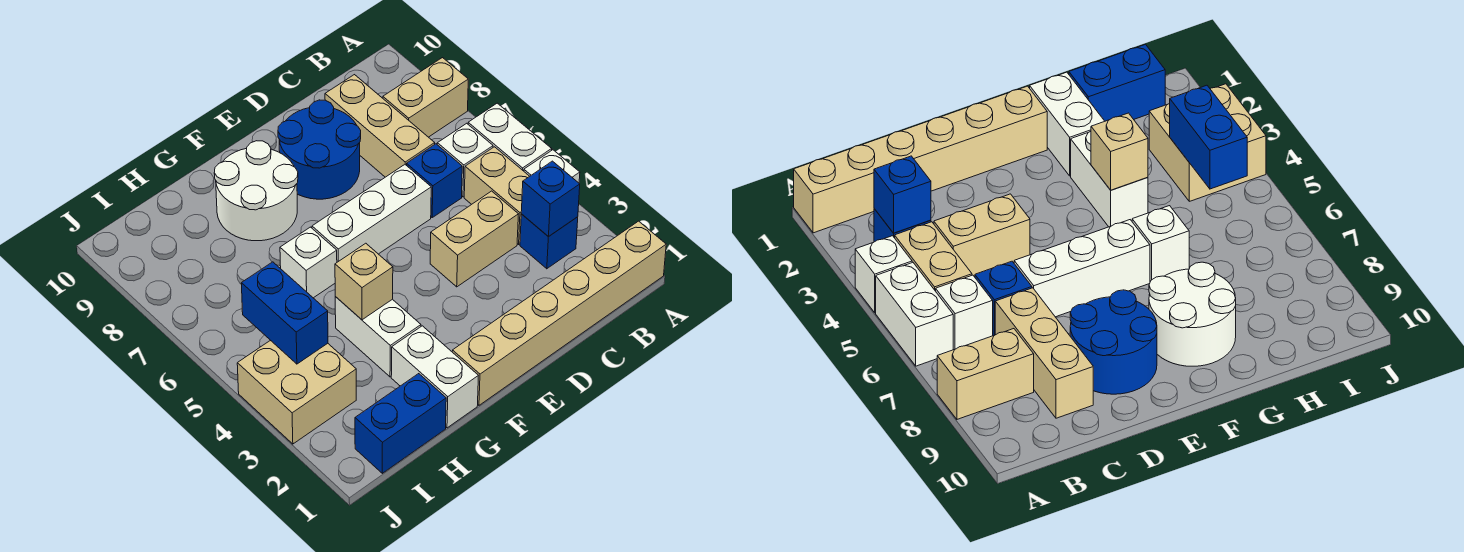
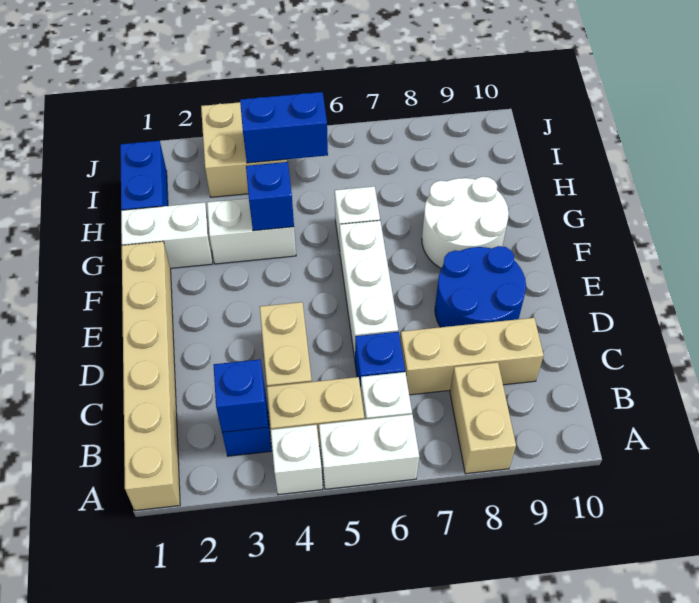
tan brick G4 level 2 -> blue brick G4 level 2

